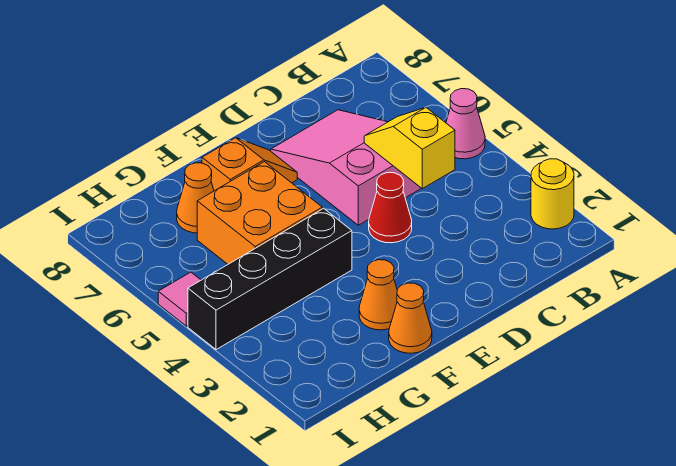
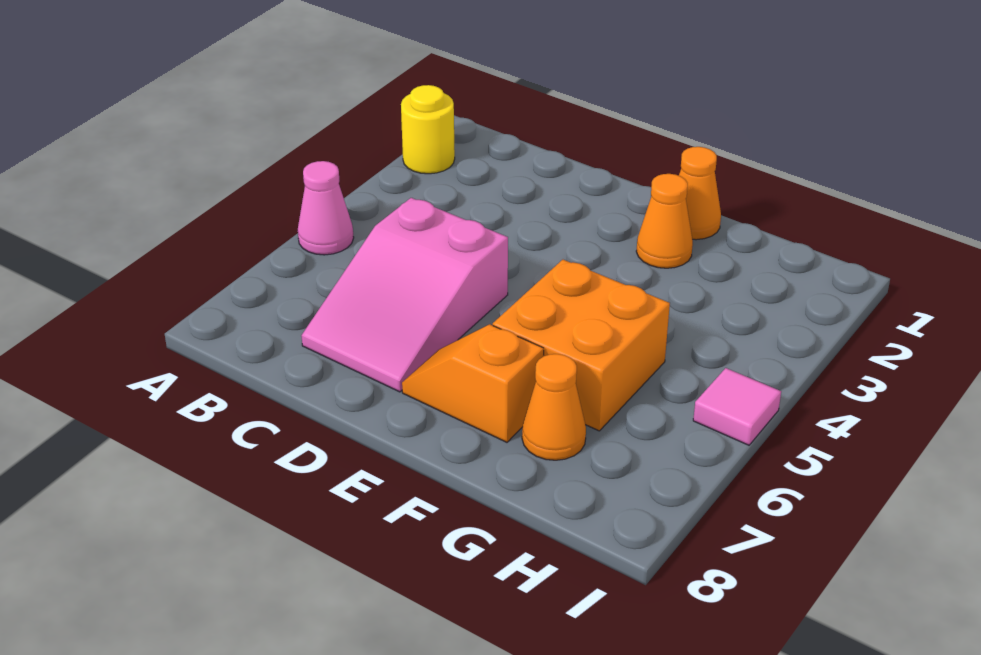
yellow slope C4:C5 level 2 top 4 -> none
red cone D4 level 1 -> none
black brick F4:I4 level 1 -> none

